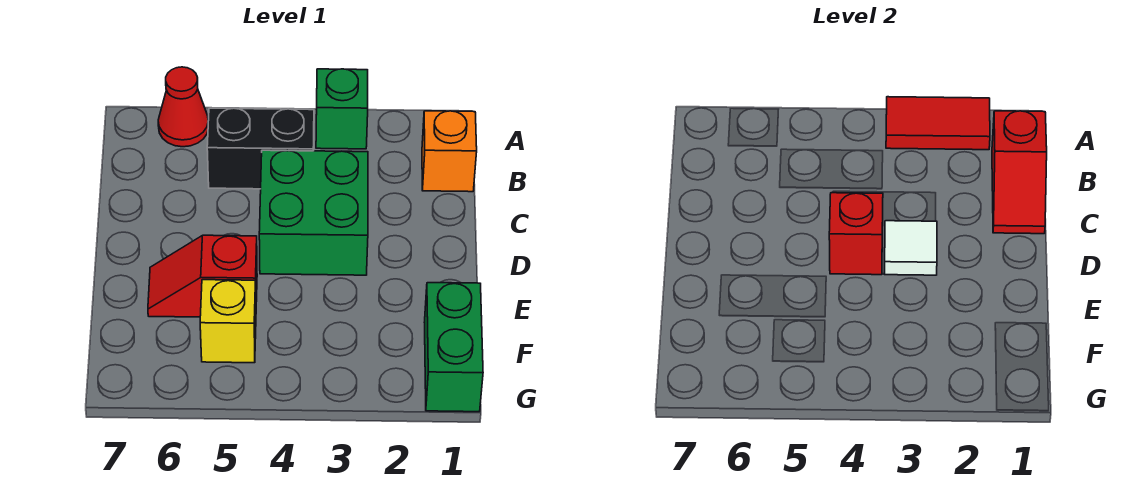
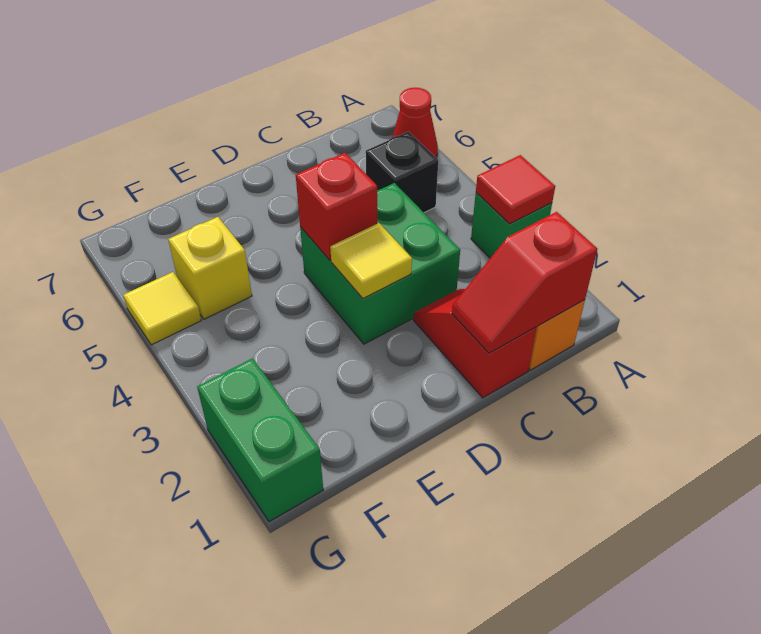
red tile A2:A3 level 2 -> red tile A3 level 2
black brick B4:B5 level 1 -> black brick B5 level 1
white tile D3 level 2 -> yellow tile D3 level 2
red slope E5:E6 level 1 top 5 -> red slope C1:C2 level 1 top 1
green brick F1:G1 level 1 -> green brick G1:G2 level 1
none -> yellow tile G5 level 1

